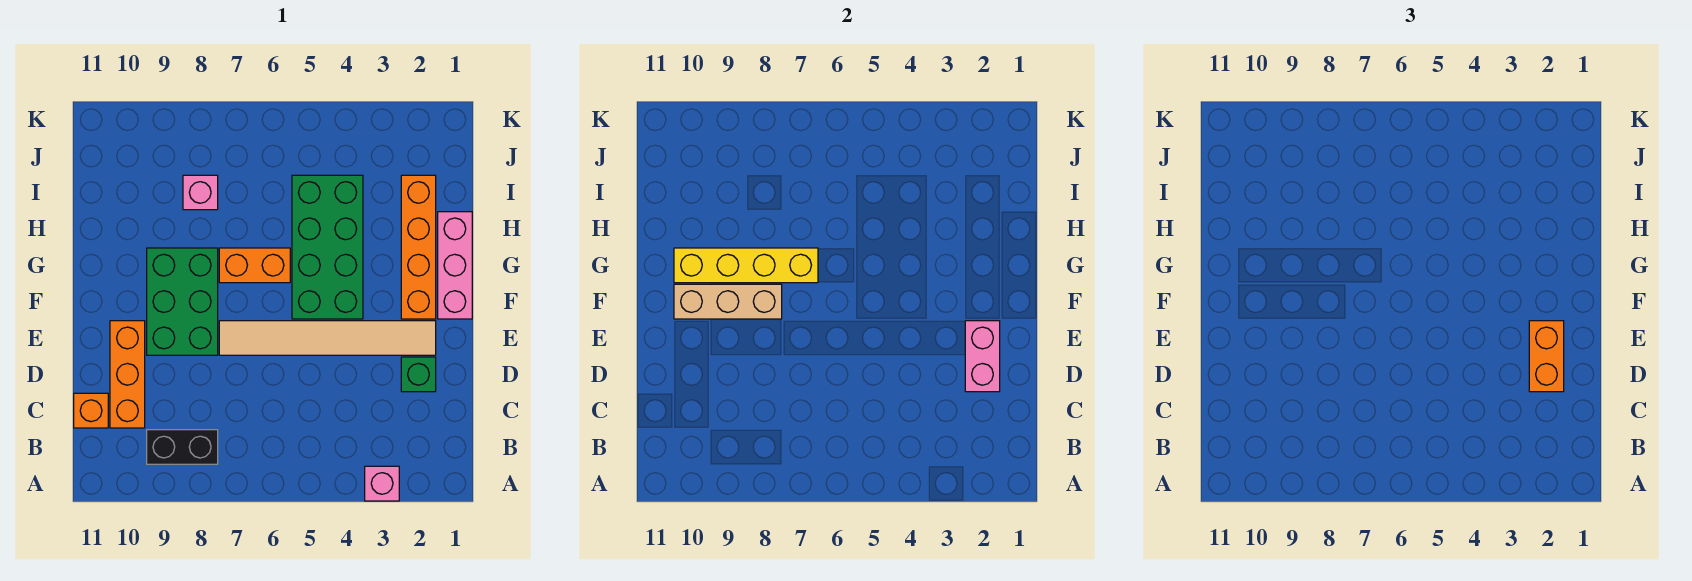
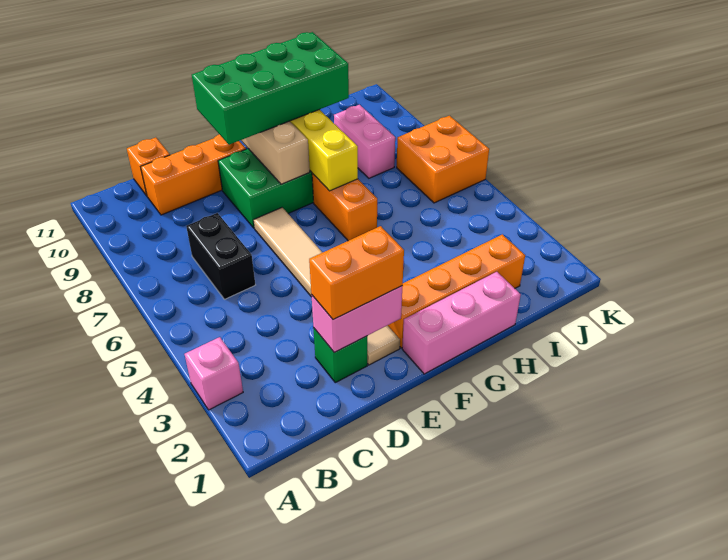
black brick B8:B9 level 1 -> black brick C6:C7 level 1
green brick F4:I5 level 1 -> green brick E9:H10 level 3
pink brick I8 level 1 -> pink brick I8:I9 level 1
none -> orange brick J6:K7 level 1

